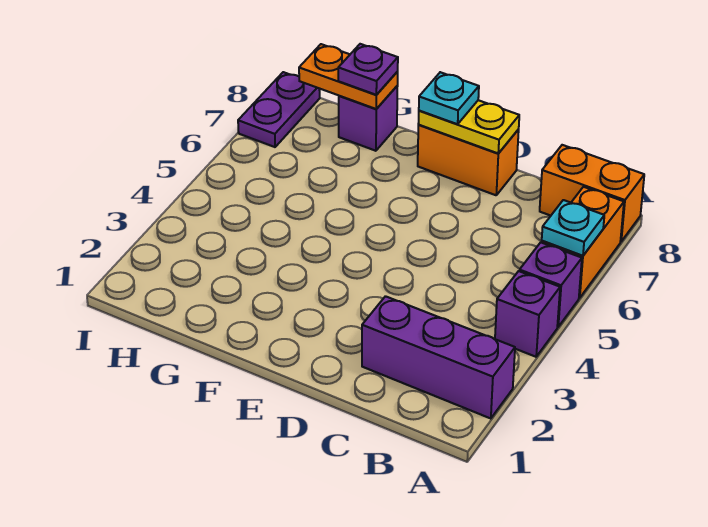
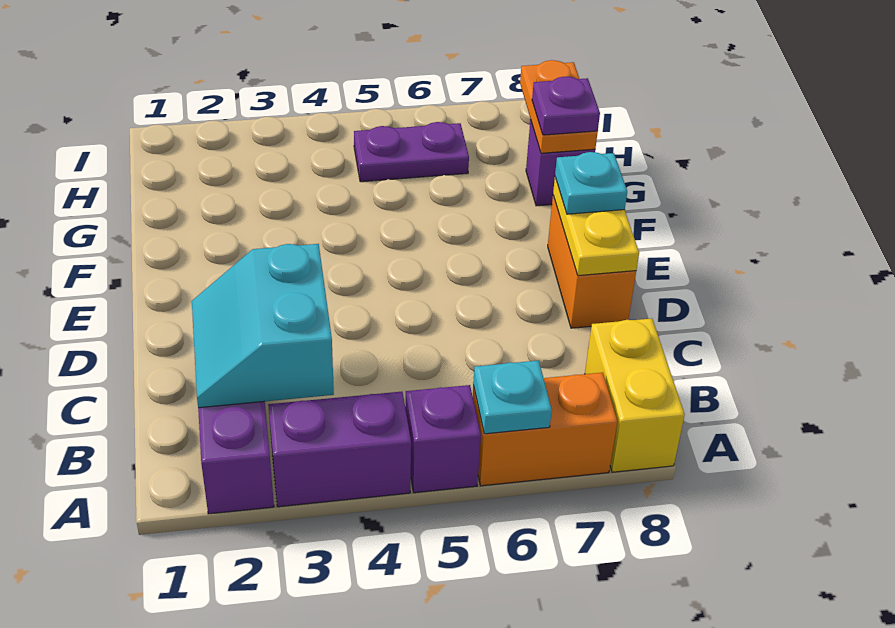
purple brick A4 level 1 -> purple brick A3:A4 level 1
orange brick A8:B8 level 1 -> yellow brick A8:B8 level 1
none -> cyan slope B2:C3 level 2 top 3
purple plate I7:I8 level 1 -> purple plate H5:H6 level 1

